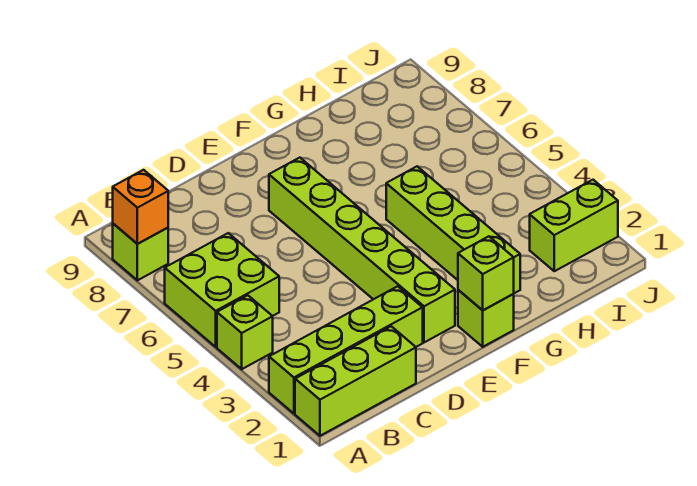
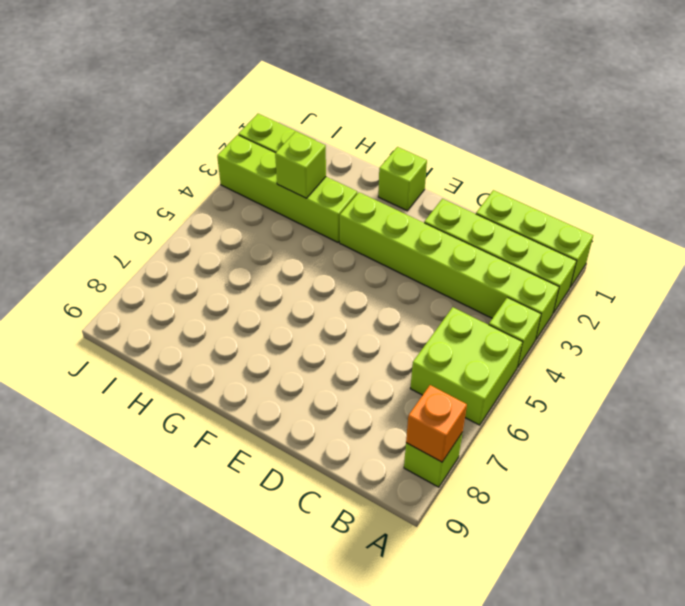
lime brick E2:E7 level 1 -> lime brick A3:F3 level 1
lime brick F1 level 2 -> lime brick H3 level 2
lime brick G2:G5 level 1 -> lime brick G3:J3 level 1

